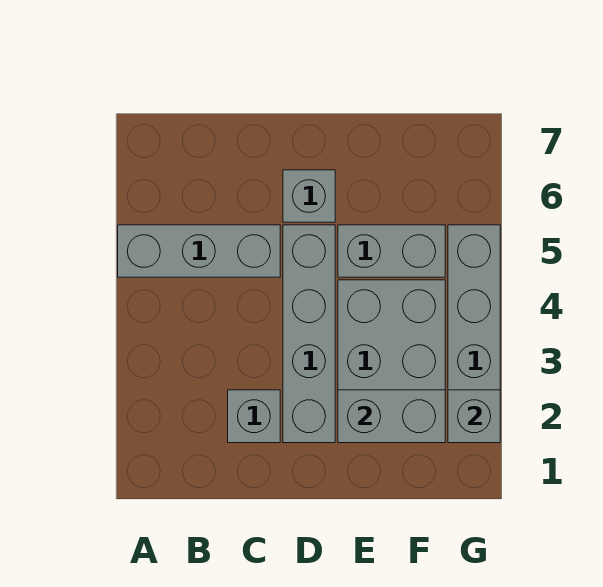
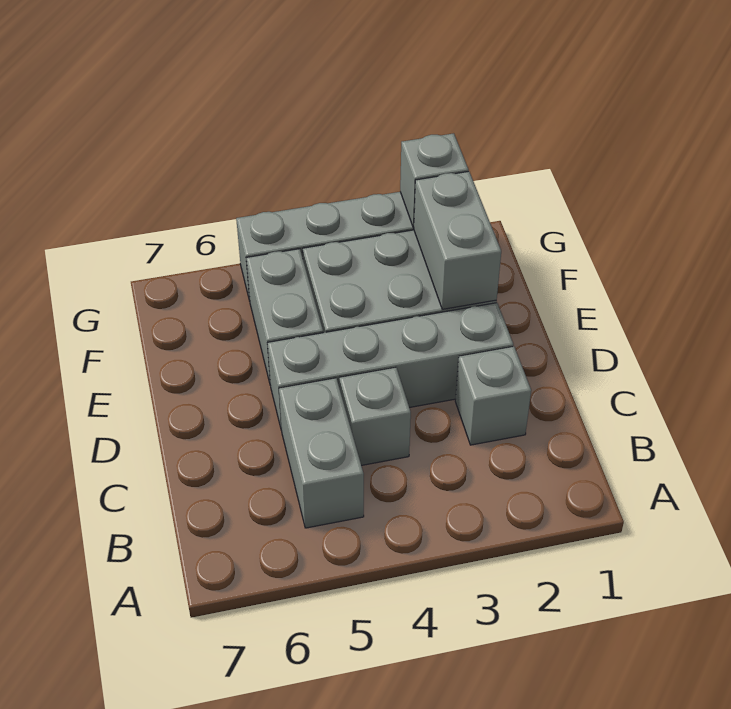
grey brick A5:C5 level 1 -> grey brick B5:C5 level 1
grey brick D6 level 1 -> grey brick C4 level 1

